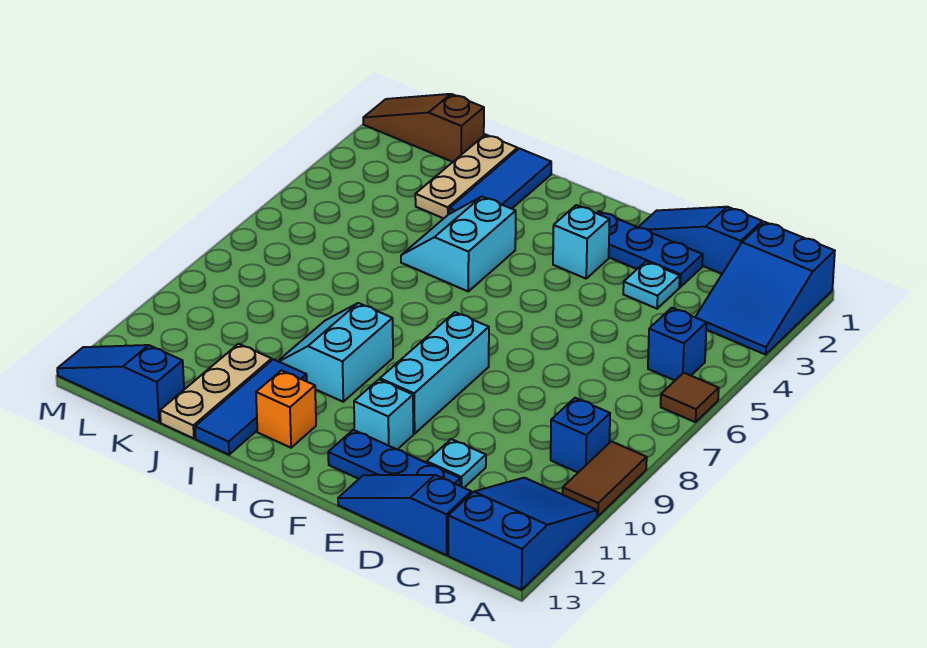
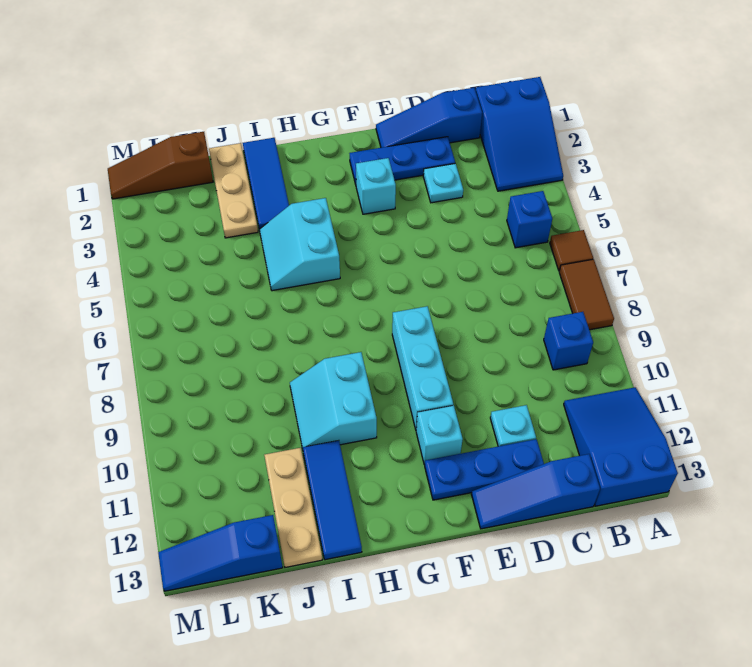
brown tile A9:A10 level 1 -> brown tile A7:A8 level 1
orange brick H12 level 1 -> none

